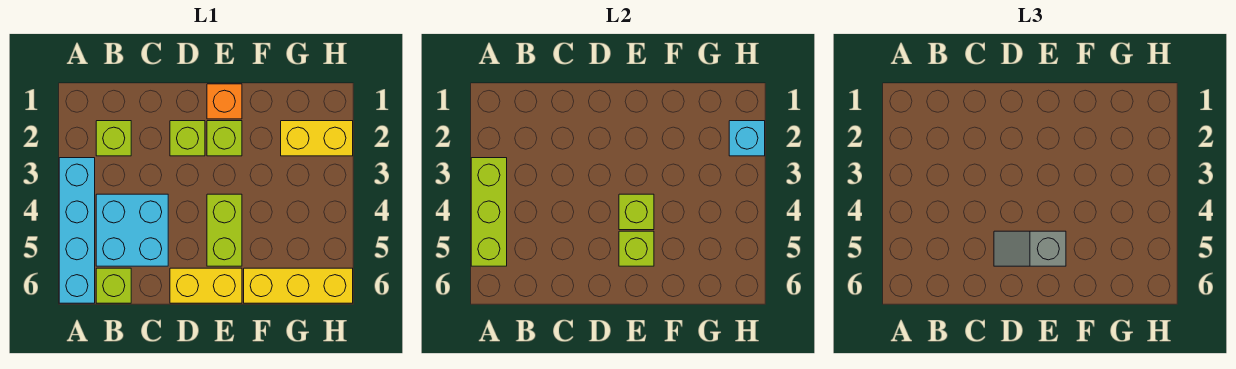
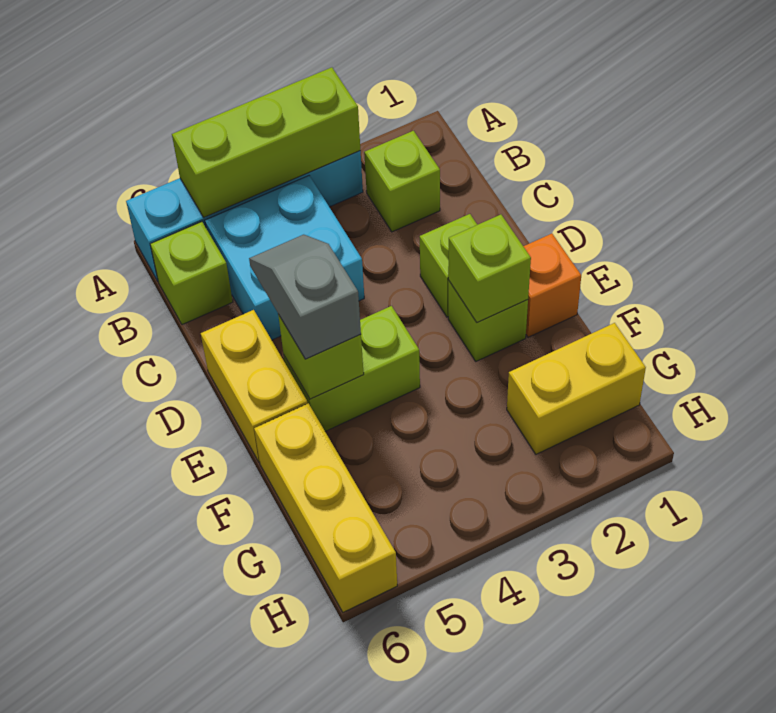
lime brick E4 level 2 -> lime brick E2 level 2
yellow brick G2:H2 level 1 -> yellow brick G1:G2 level 1
cyan brick H2 level 2 -> none

